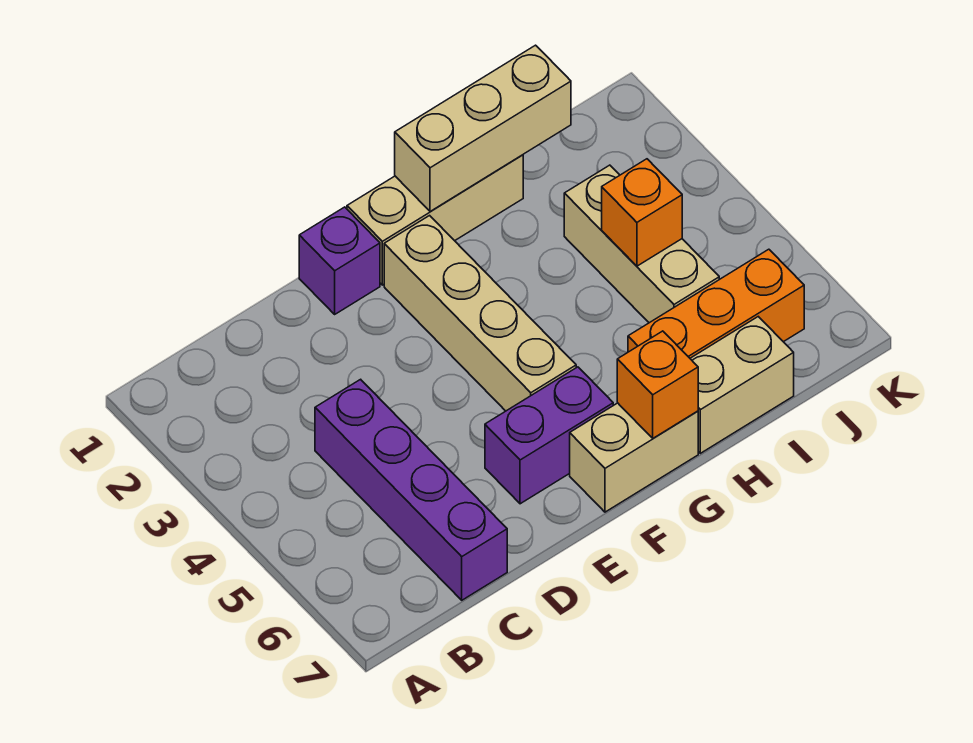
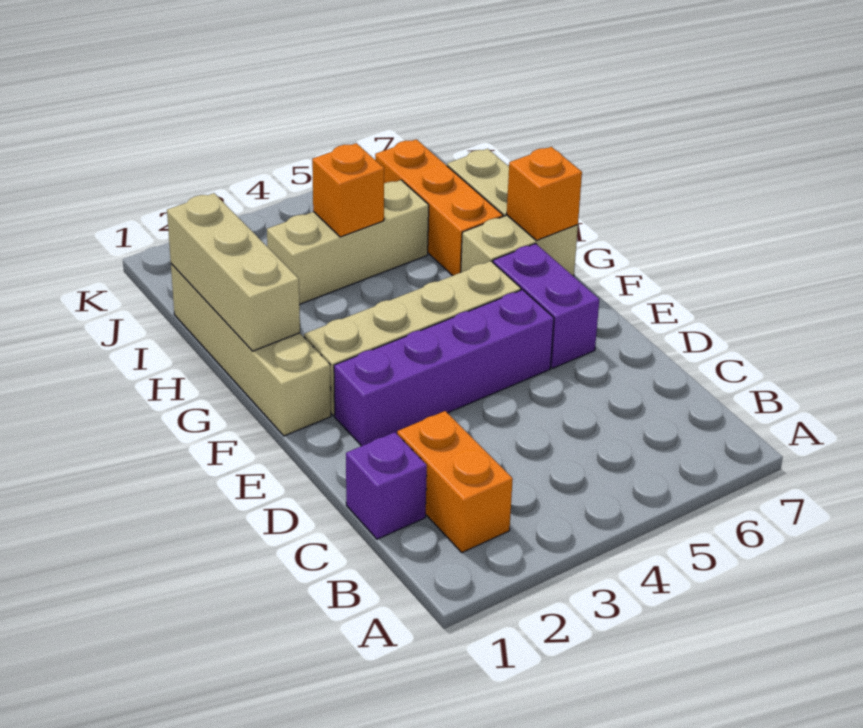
none -> orange brick B2:C2 level 1
purple brick C4:C7 level 1 -> purple brick E2:E5 level 1
purple brick E1 level 1 -> purple brick C1 level 1
tan brick F1:H1 level 1 -> tan brick F1:I1 level 1
tan brick F7:G7 level 1 -> tan brick G6:G7 level 1

